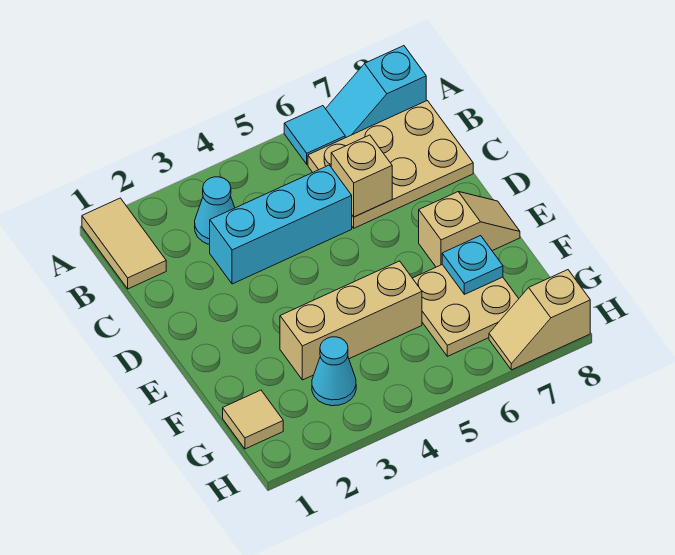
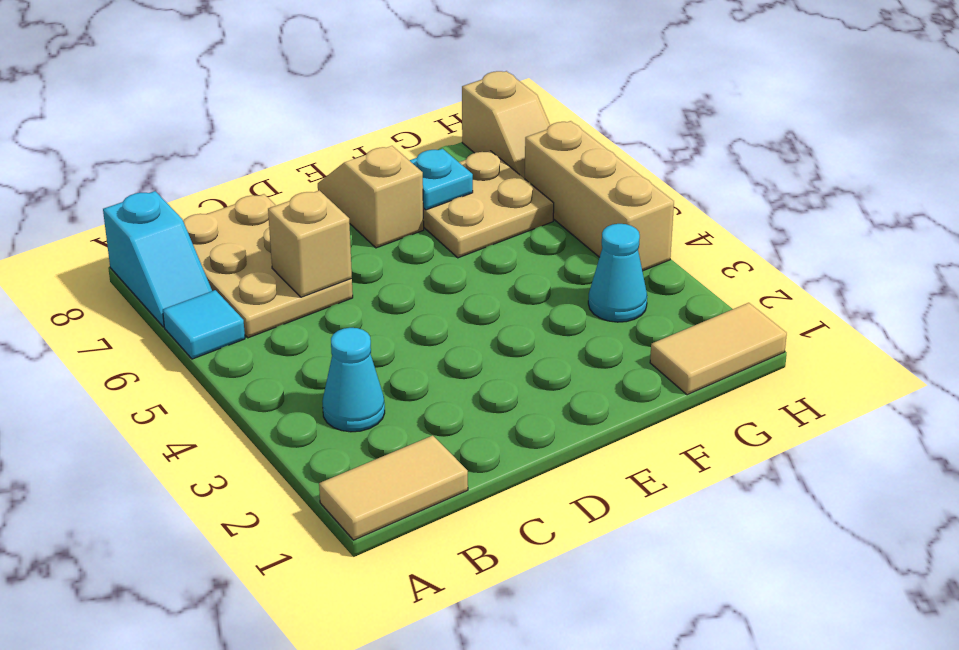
cyan brick C3:C5 level 1 -> none
tan brick F3:F5 level 1 -> tan brick H4:H6 level 1
tan tile G1 level 1 -> tan tile G1:H1 level 1

